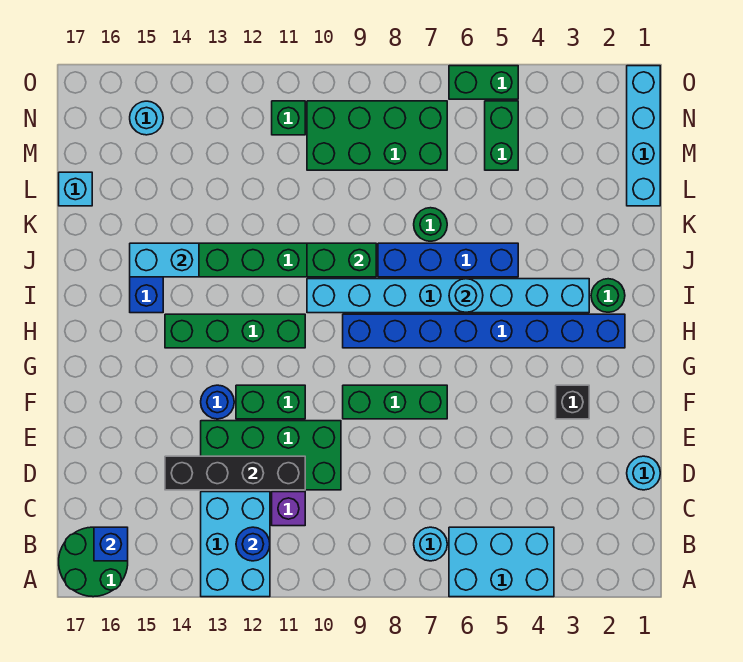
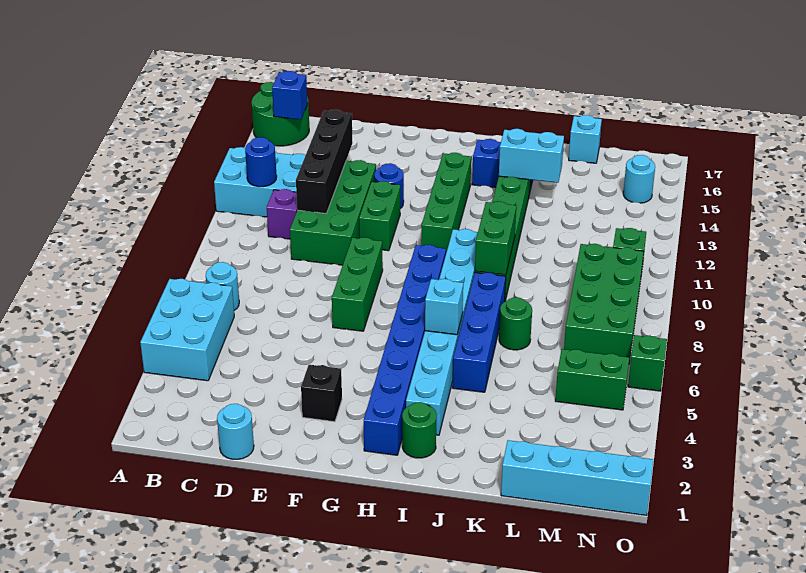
cyan round brick I6 level 2 -> cyan brick I6 level 2
cyan brick J14:J15 level 2 -> cyan brick J14:K14 level 2
green brick O5:O6 level 1 -> green brick O6 level 1

